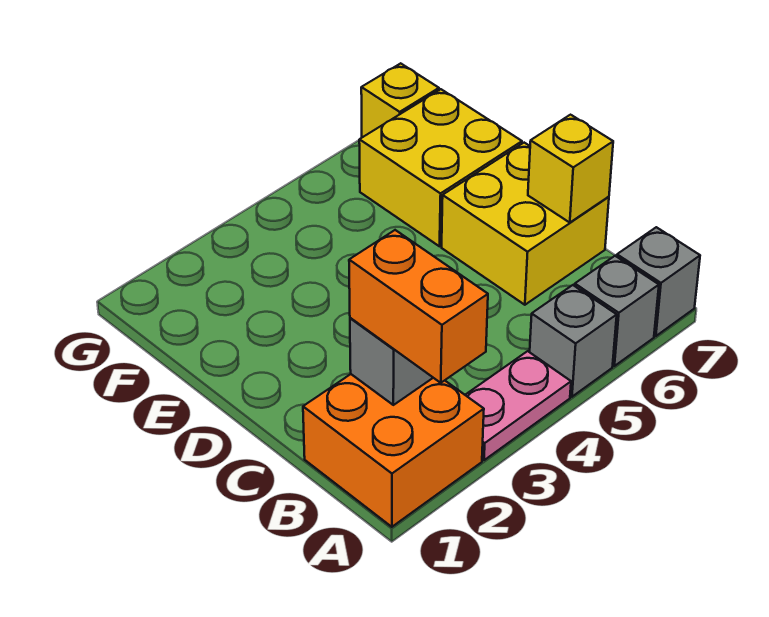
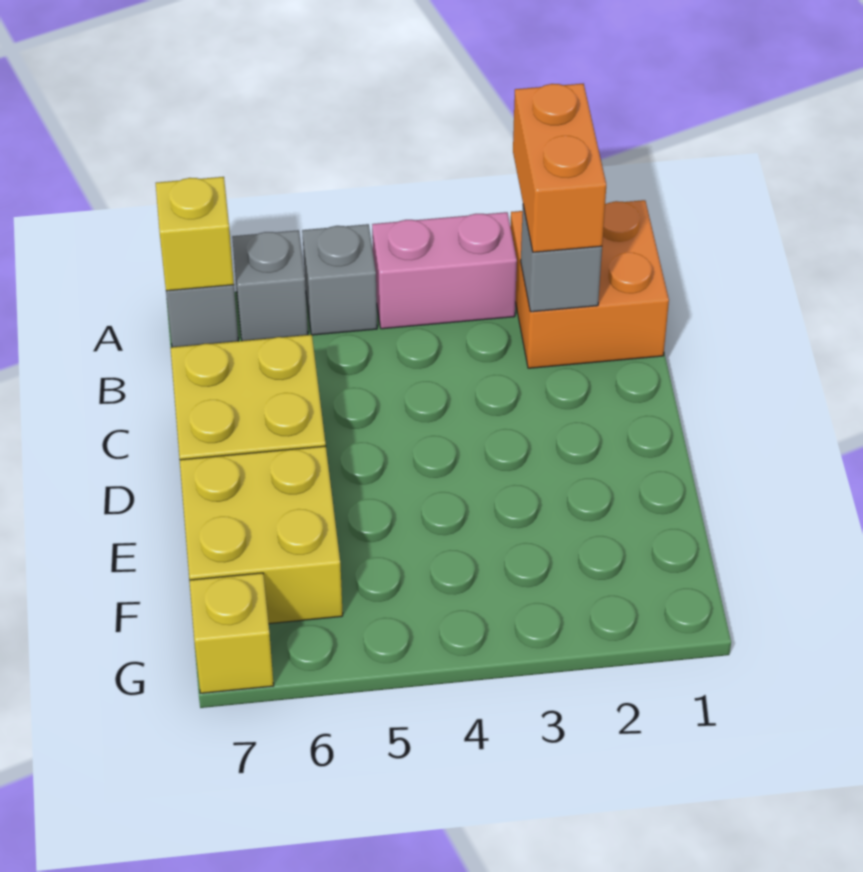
pink plate A3:A4 level 1 -> pink brick A3:A4 level 1
yellow brick C7 level 2 -> yellow brick A7 level 2

